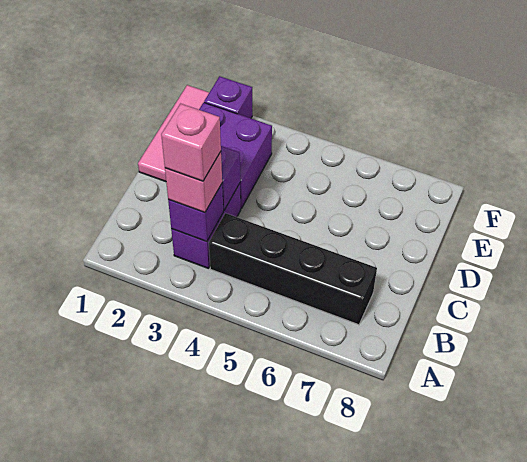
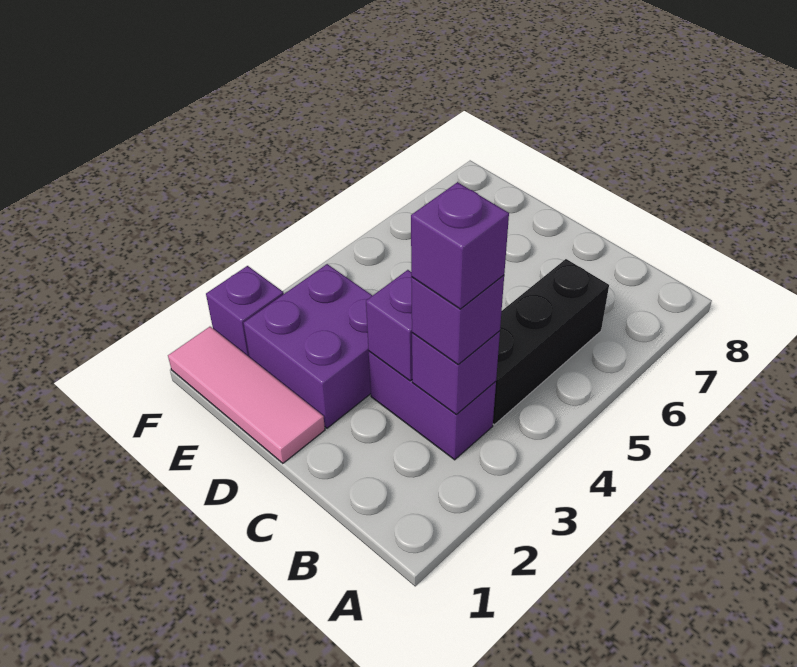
pink brick B3 level 3 -> purple brick B3 level 3
pink brick B3 level 4 -> purple brick B3 level 4
black brick B4:B7 level 1 -> black brick B4:B6 level 1

